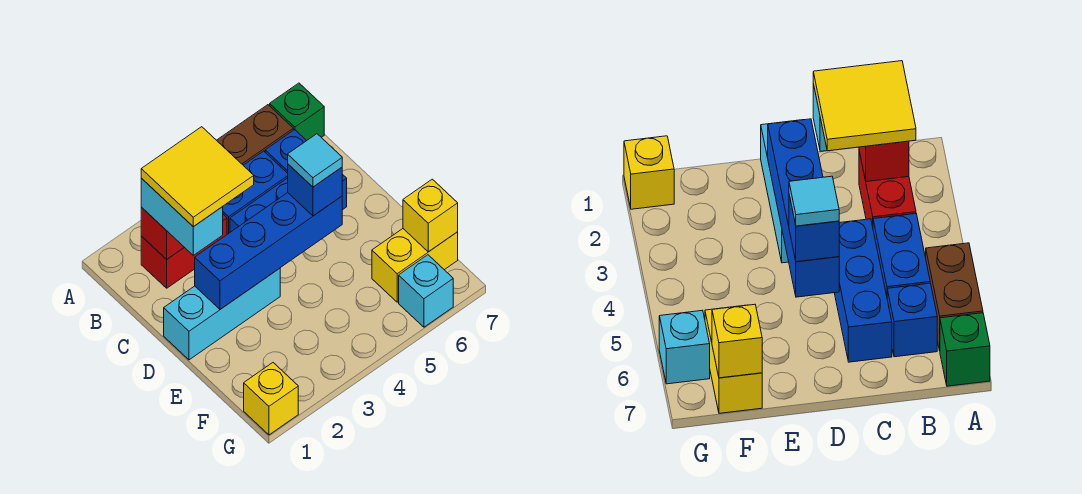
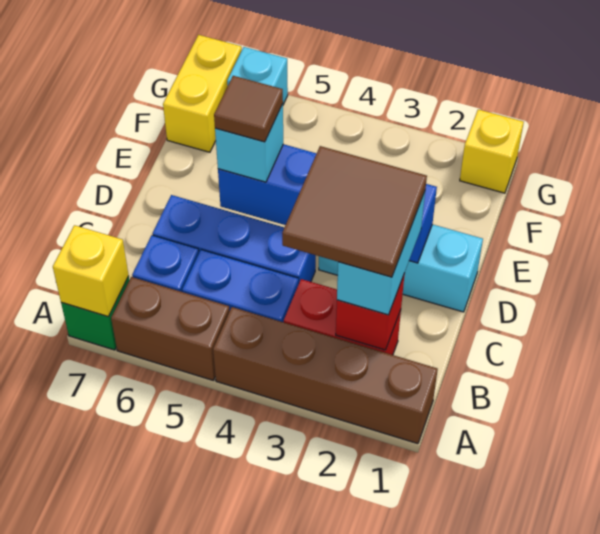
none -> brown brick A1:A4 level 1
yellow tile B2:C3 level 4 -> brown tile B2:C3 level 4
blue brick D5 level 3 -> cyan brick D5 level 3
cyan tile D5 level 4 -> brown tile D5 level 4
yellow brick F6:F7 level 1 -> yellow brick F7:G7 level 1
yellow brick F7 level 2 -> yellow brick A7 level 2

